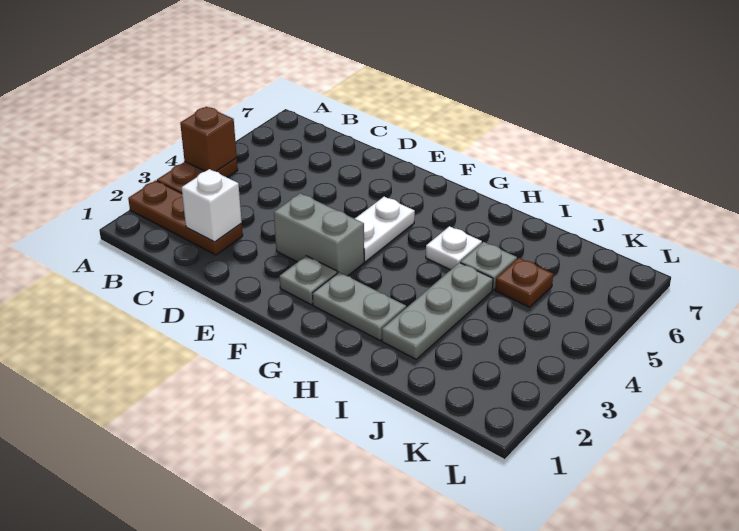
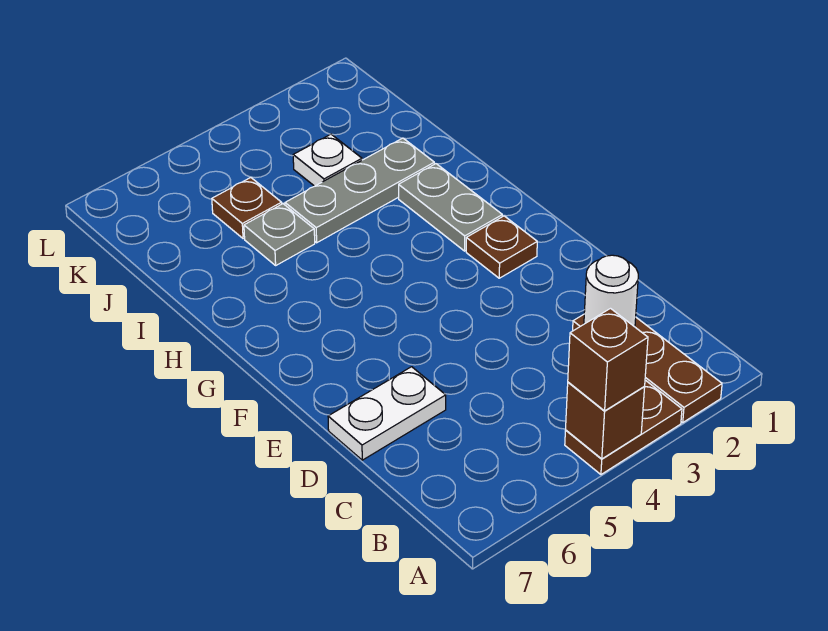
none -> brown brick A4 level 3
white brick C2 level 2 -> white round brick C2 level 2
grey brick E3:F3 level 1 -> none
grey plate F2 level 1 -> brown plate F2 level 1
white plate F4:F5 level 1 -> white plate D6:D7 level 1
white plate H5 level 1 -> white plate J3 level 1

